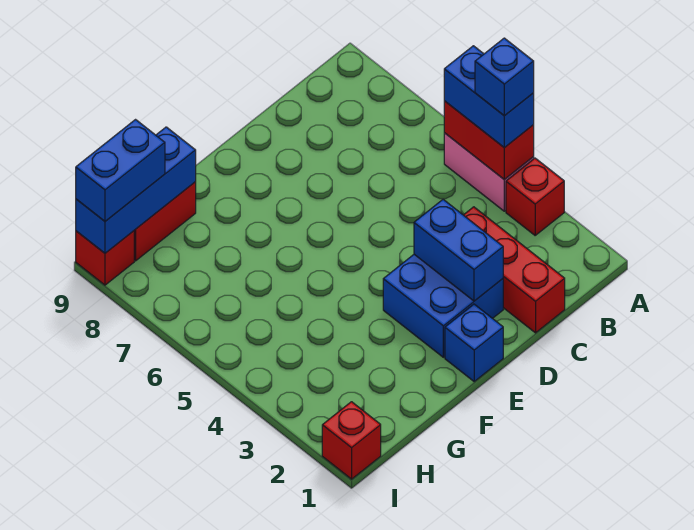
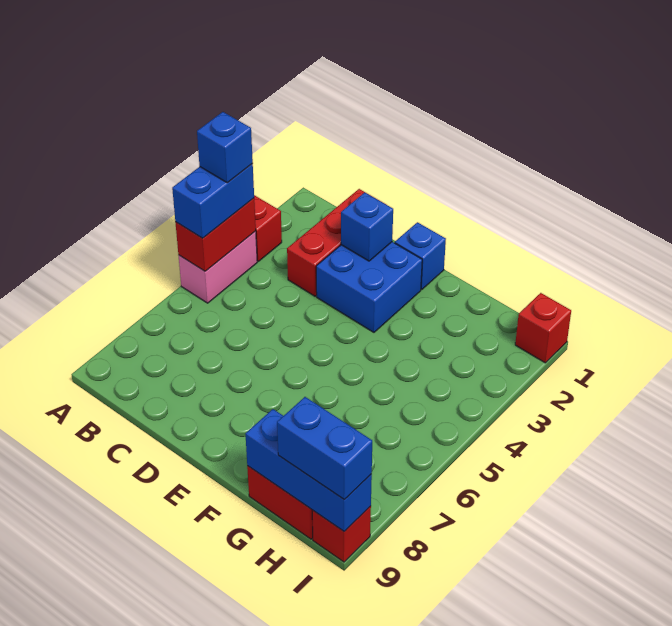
blue brick D2:D3 level 2 -> blue brick D2 level 2

